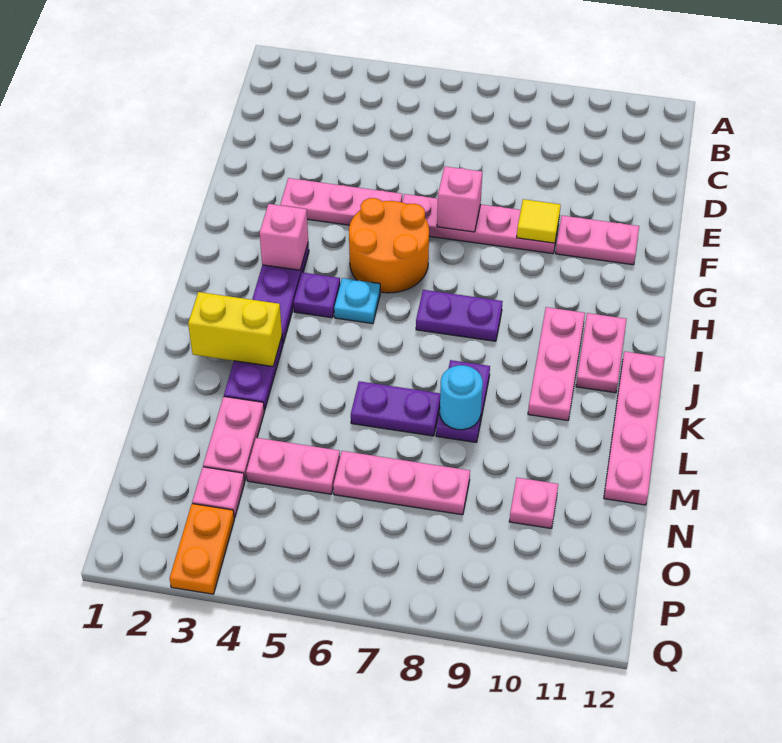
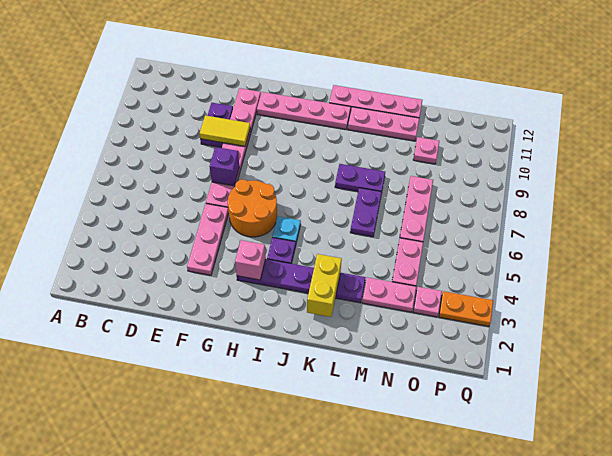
pink brick F7 level 2 -> purple brick F7 level 2
yellow tile F9 level 2 -> yellow tile E9:F9 level 2
purple plate I7:I8 level 1 -> purple plate E9:E10 level 1
pink plate I10:K10 level 1 -> pink plate K11:M11 level 1
pink plate I11:J11 level 1 -> pink plate G11:J11 level 1
cyan round brick L8 level 2 -> none

